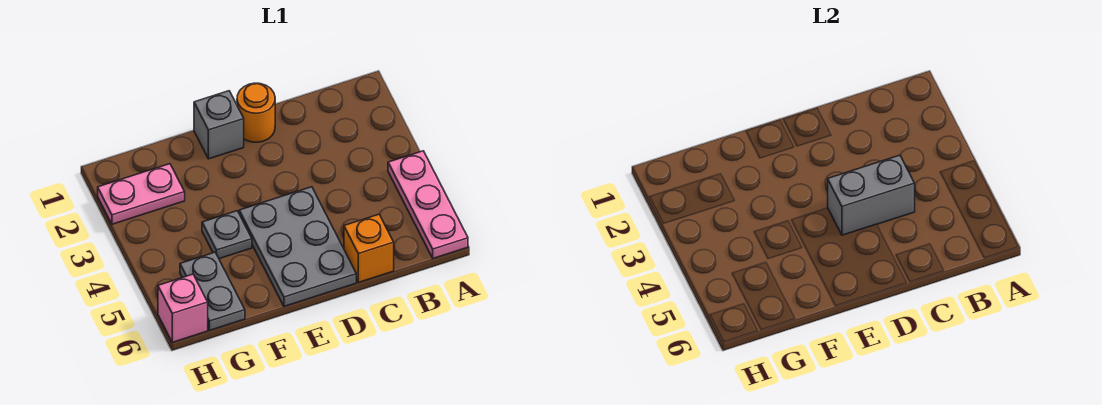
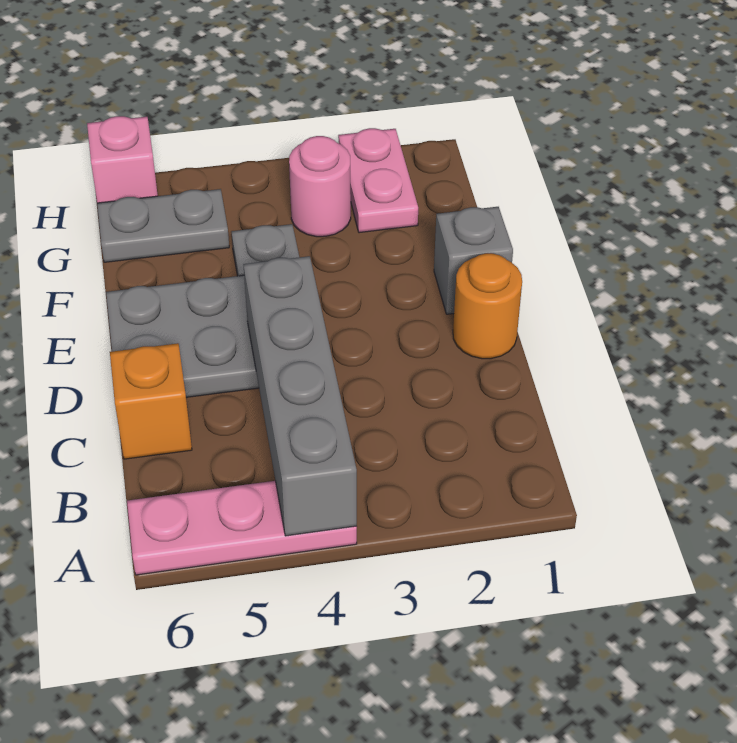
grey brick C4:D4 level 2 -> grey brick A4:D4 level 2
none -> pink round brick G3 level 1

